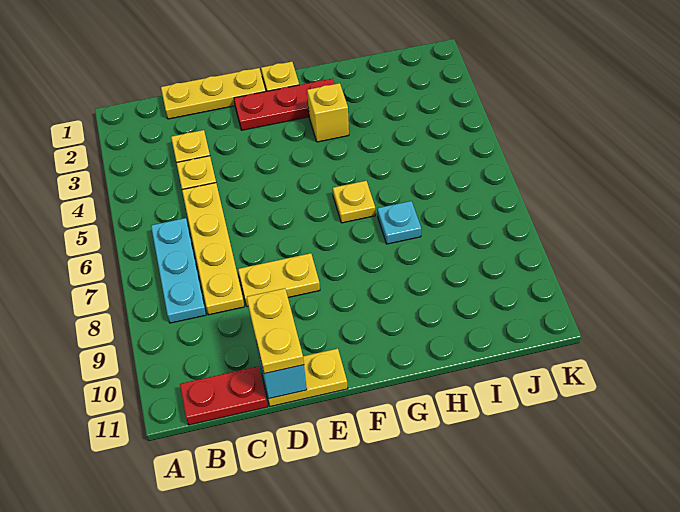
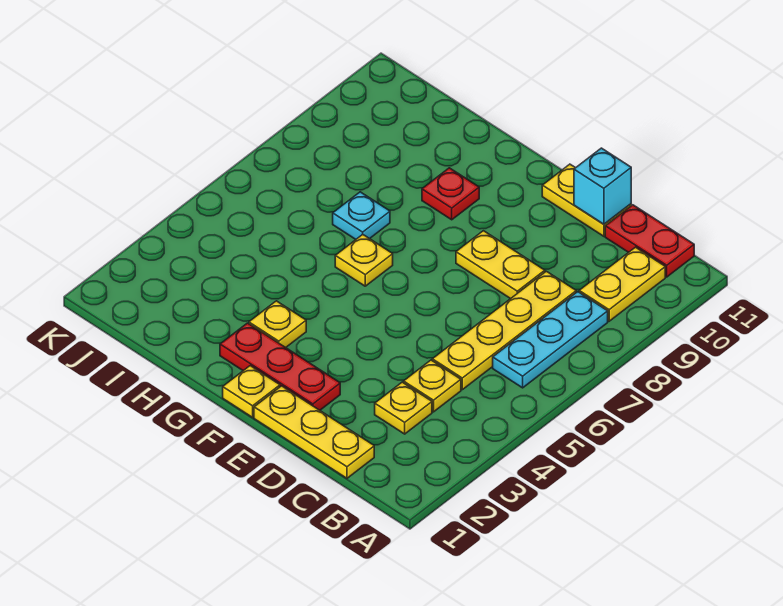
yellow plate D10:D11 level 3 -> yellow plate B9:B10 level 1
yellow brick G3 level 1 -> yellow plate G3 level 1
none -> red plate G9 level 1

